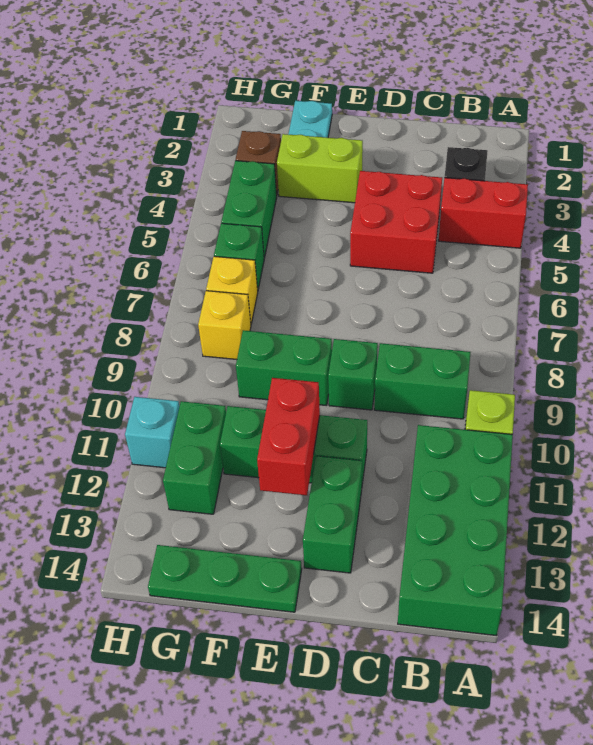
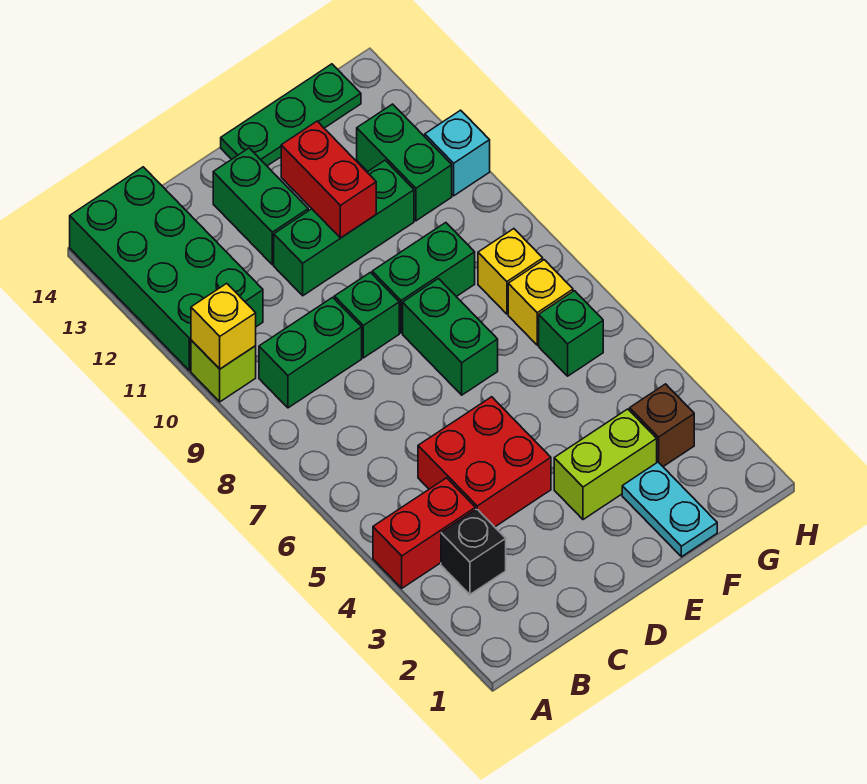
none -> yellow brick A10 level 2
green brick G4:G5 level 1 -> green brick E7:E8 level 1

